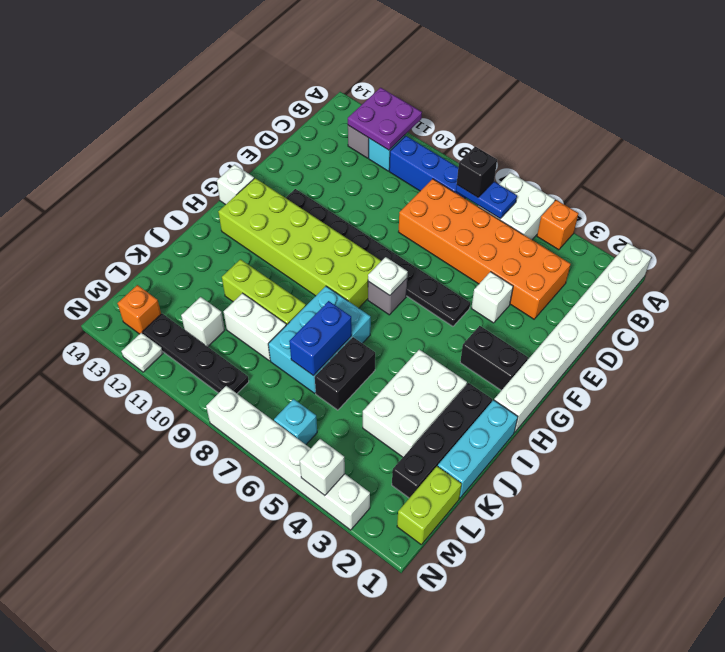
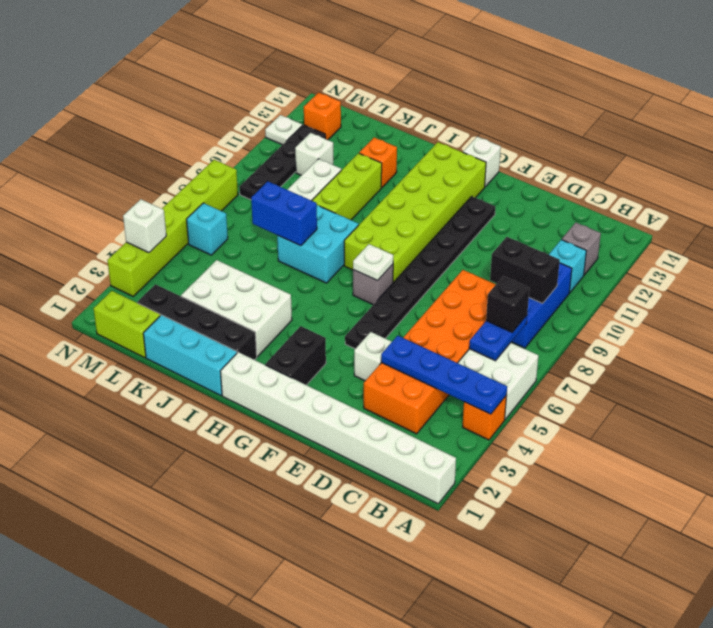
none -> blue plate A4:D4 level 2
purple plate A11:B12 level 2 -> none
cyan brick I7:K8 level 1 -> cyan brick I7:J8 level 1
black brick J6:K6 level 1 -> black brick B9:C9 level 2
none -> orange brick J12 level 1
white brick N3:N8 level 1 -> lime brick N3:N8 level 1

